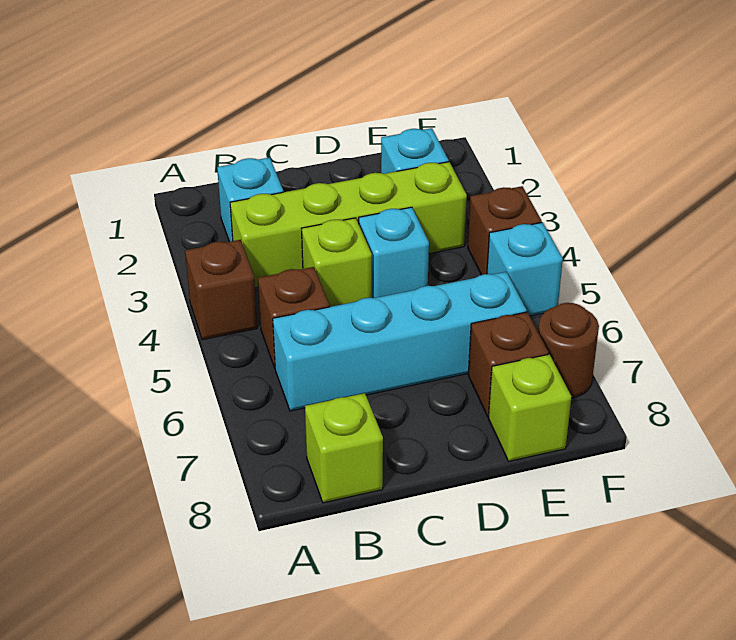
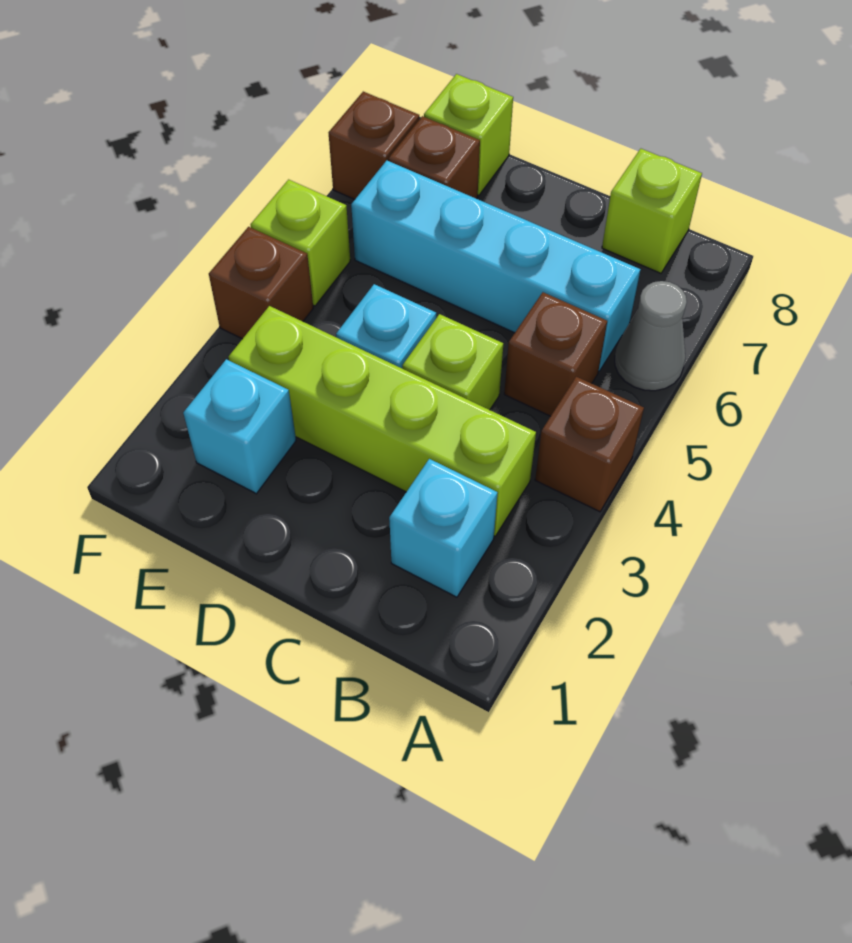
none -> grey cone A6 level 1
cyan brick F5 level 1 -> lime brick F5 level 1
brown round brick F7 level 1 -> brown brick F7 level 1

